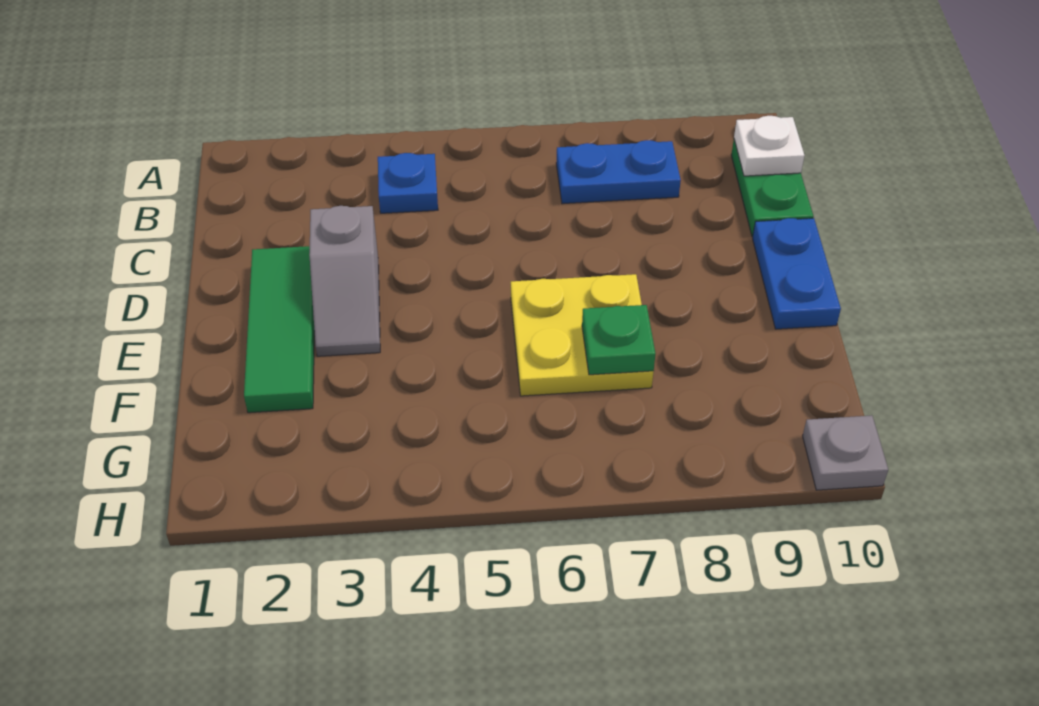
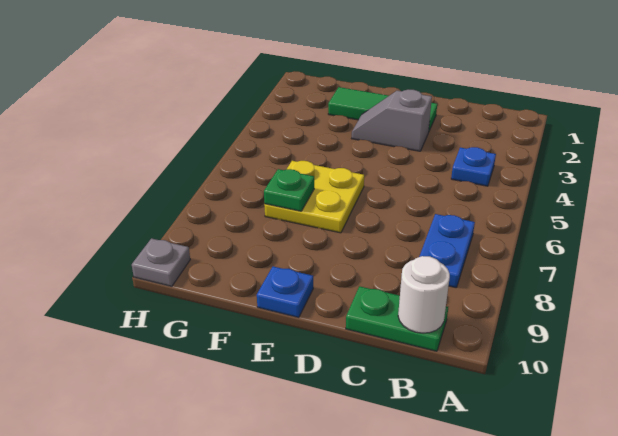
white plate B10 level 2 -> white round brick B10 level 2
blue plate D10:E10 level 1 -> blue plate E10 level 1

